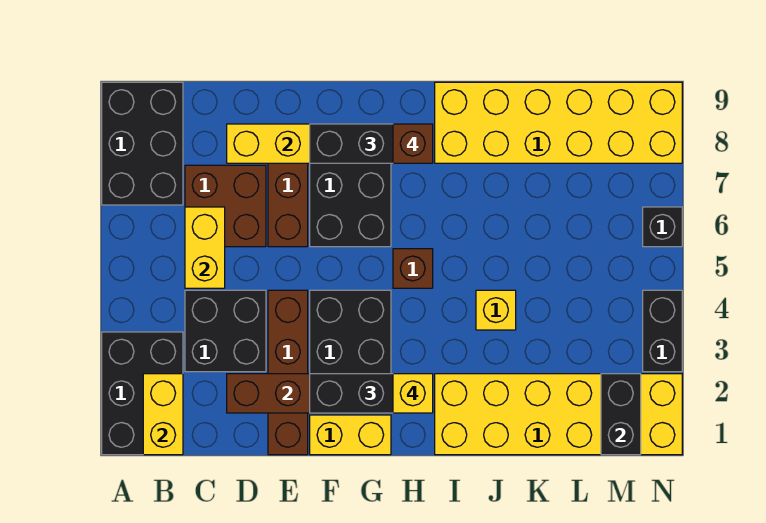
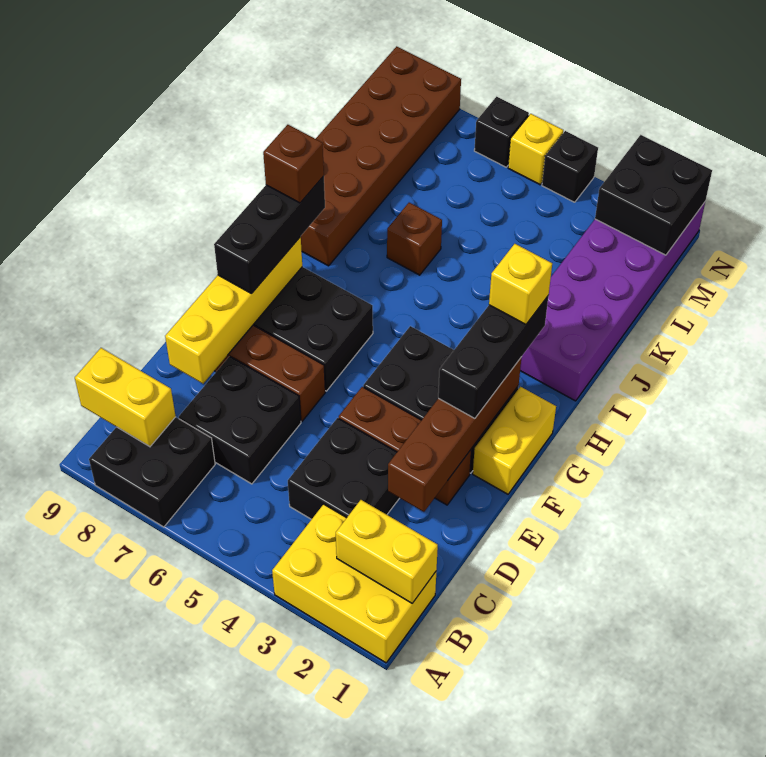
black brick A1:B3 level 1 -> yellow brick A1:B3 level 1
black brick A7:B9 level 1 -> black brick A7:B8 level 1
yellow brick C5:C6 level 2 -> yellow brick B8:B9 level 2
brown brick C6:D7 level 1 -> black brick C6:D7 level 1
brown brick E1:E4 level 1 -> brown brick E2:E4 level 1
brown brick H5 level 1 -> brown brick J6 level 1
yellow brick I1:N2 level 1 -> purple brick I1:N2 level 1
yellow brick I8:N9 level 1 -> brown brick I8:N9 level 1
yellow brick J4 level 1 -> yellow brick N5 level 1
black brick M1:M2 level 2 -> black brick M1:N2 level 2
black brick N3:N4 level 1 -> black brick N4 level 1

